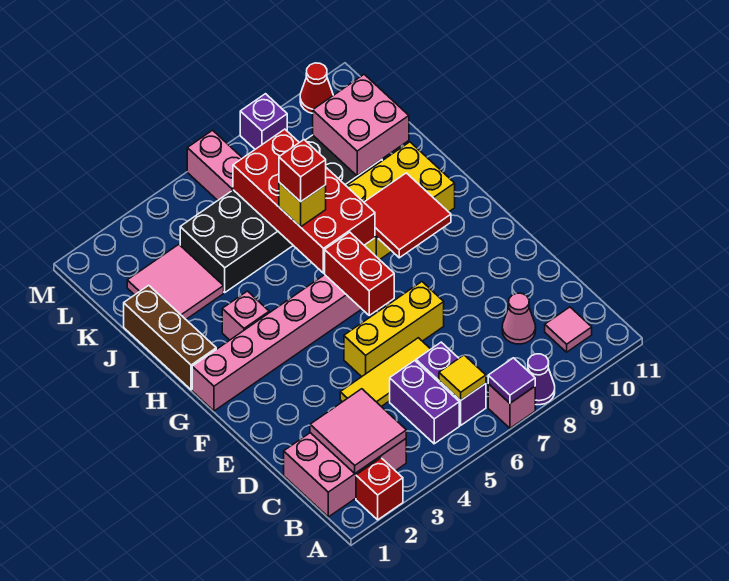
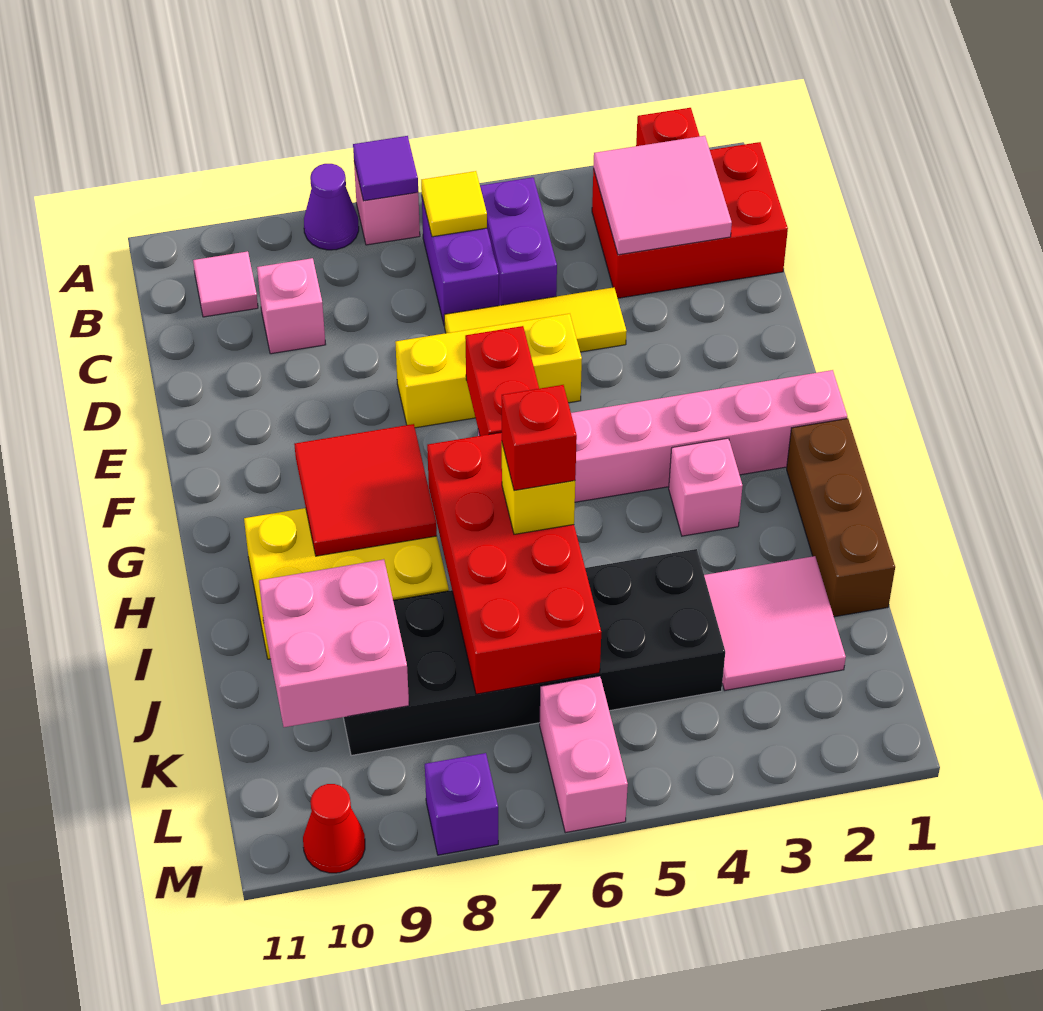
pink brick B1:C3 level 1 -> red brick B1:C3 level 1
pink cone C9 level 1 -> pink brick C9 level 1

